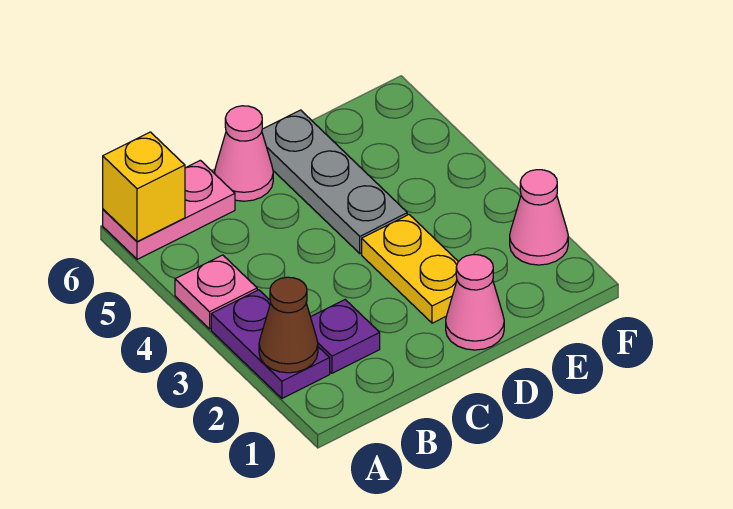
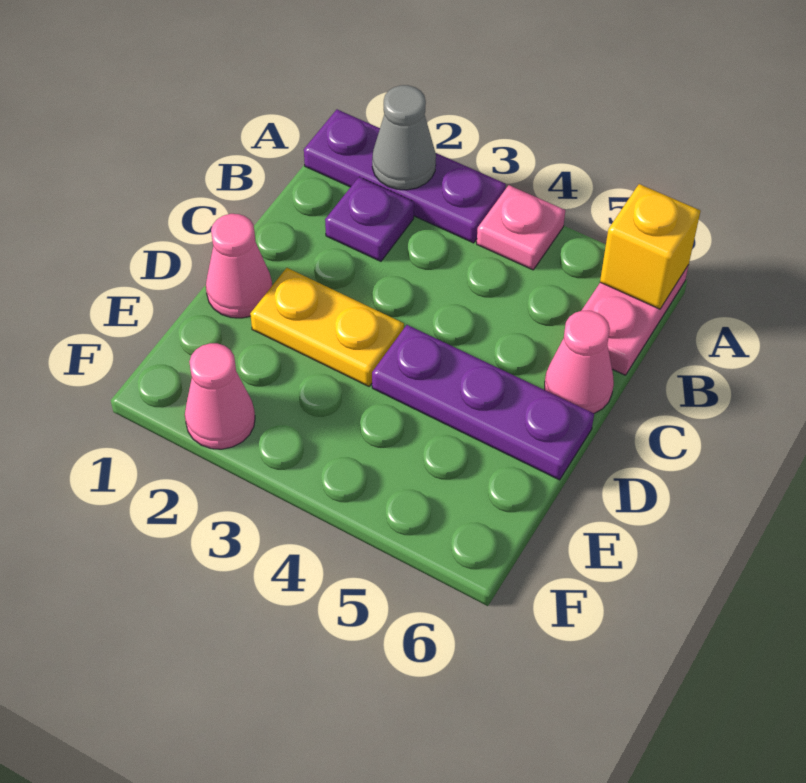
purple plate A2:A3 level 1 -> purple plate A1:A3 level 1
brown cone A2 level 2 -> grey cone A2 level 2
grey plate D4:D6 level 1 -> purple plate D4:D6 level 1

